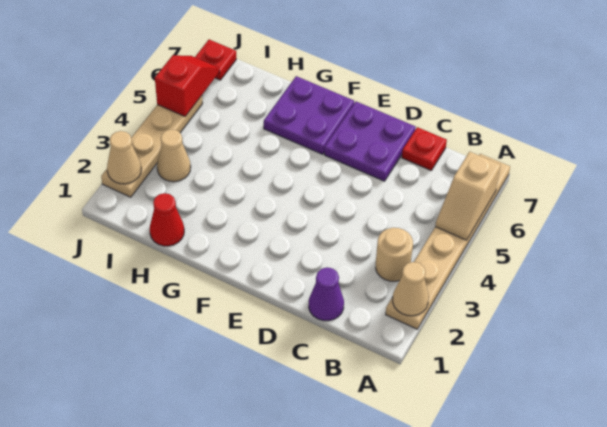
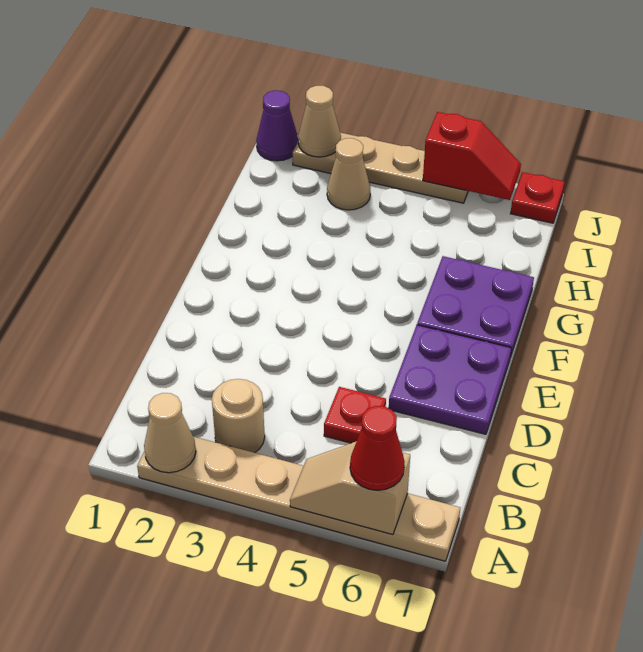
purple cone C1 level 1 -> purple cone J1 level 1
red plate C7 level 1 -> red plate C5 level 1
red cone H1 level 1 -> red cone A6 level 3

